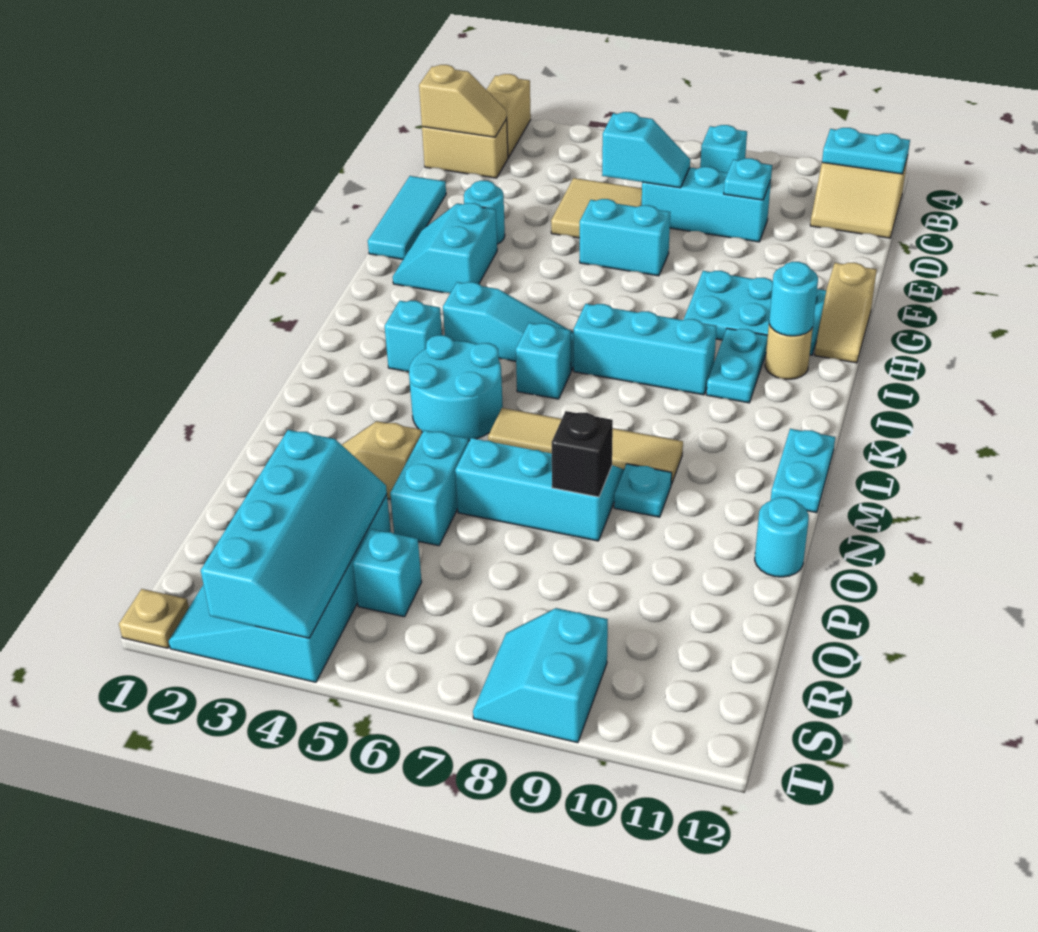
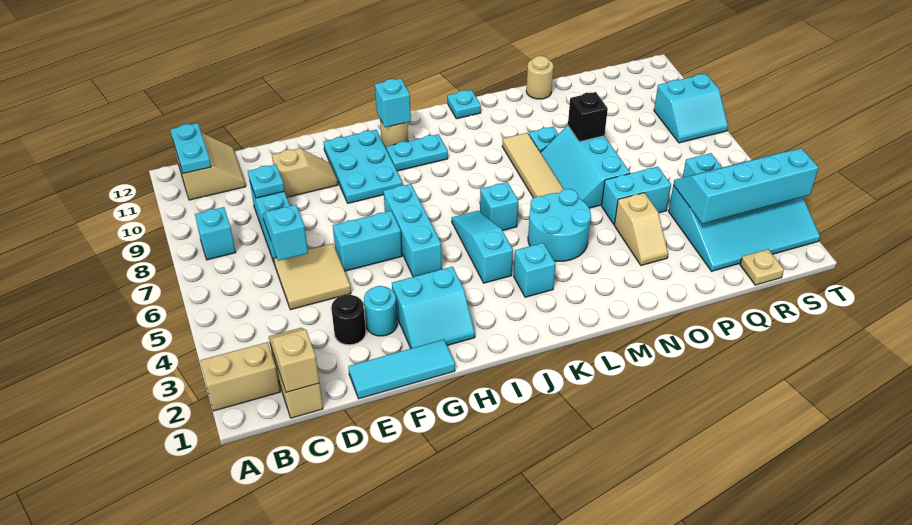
none -> black round brick E3 level 1
cyan brick F6:F7 level 1 -> cyan brick F6:G6 level 1
tan slope G12:H12 level 1 top G -> tan slope E10:F10 level 1 top E
cyan round brick I11 level 2 -> cyan brick I11 level 2
cyan brick J7:J9 level 1 -> cyan brick H5:H7 level 1
cyan plate L12:M12 level 1 -> cyan plate L12 level 1
cyan round brick O12 level 1 -> tan round brick O12 level 1
tan plate T1 level 1 -> tan plate R1 level 1

